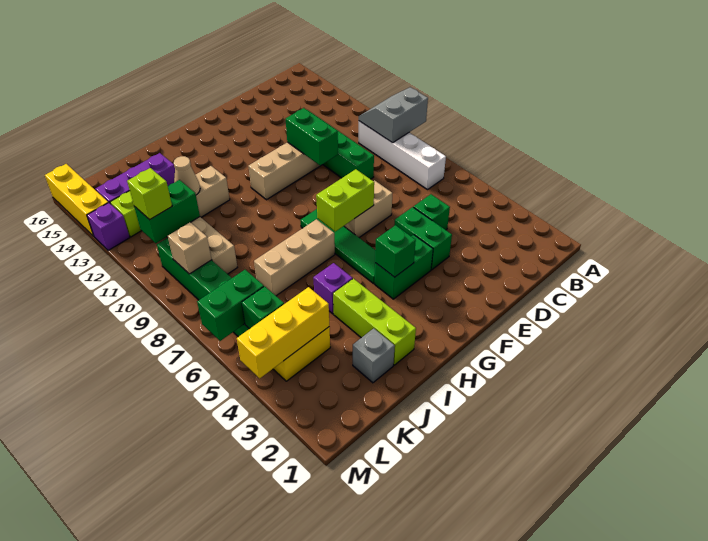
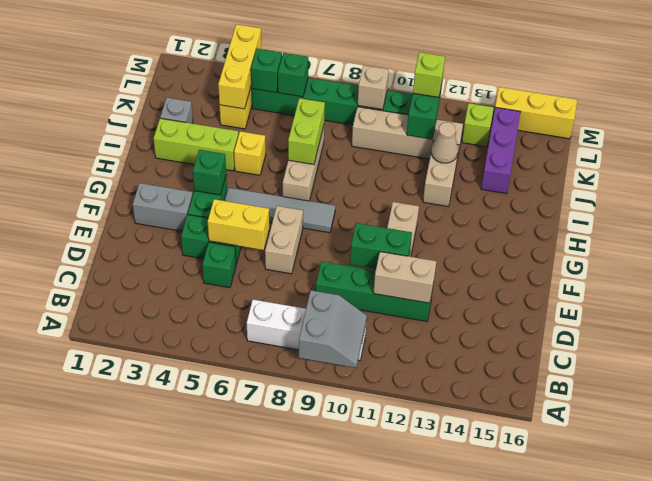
none -> tan brick D11:D12 level 2
none -> yellow brick E5:E6 level 2
none -> grey brick F2:F3 level 1
lime brick F7:G7 level 2 -> lime brick I7:J7 level 2
green tile G5:G8 level 1 -> grey tile G5:G8 level 1
purple brick I5 level 1 -> yellow brick I5 level 1
green brick L6:M6 level 2 -> green brick L6 level 2
purple brick M13 level 1 -> none

